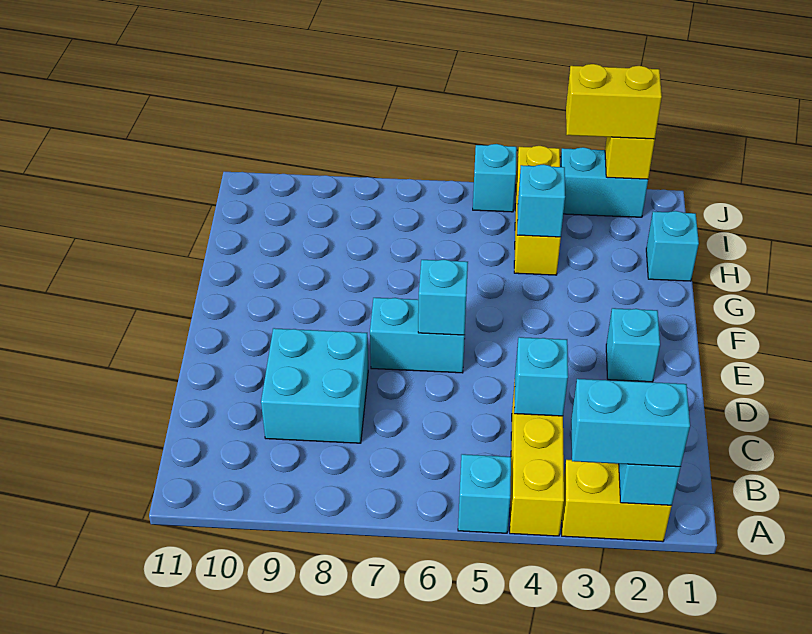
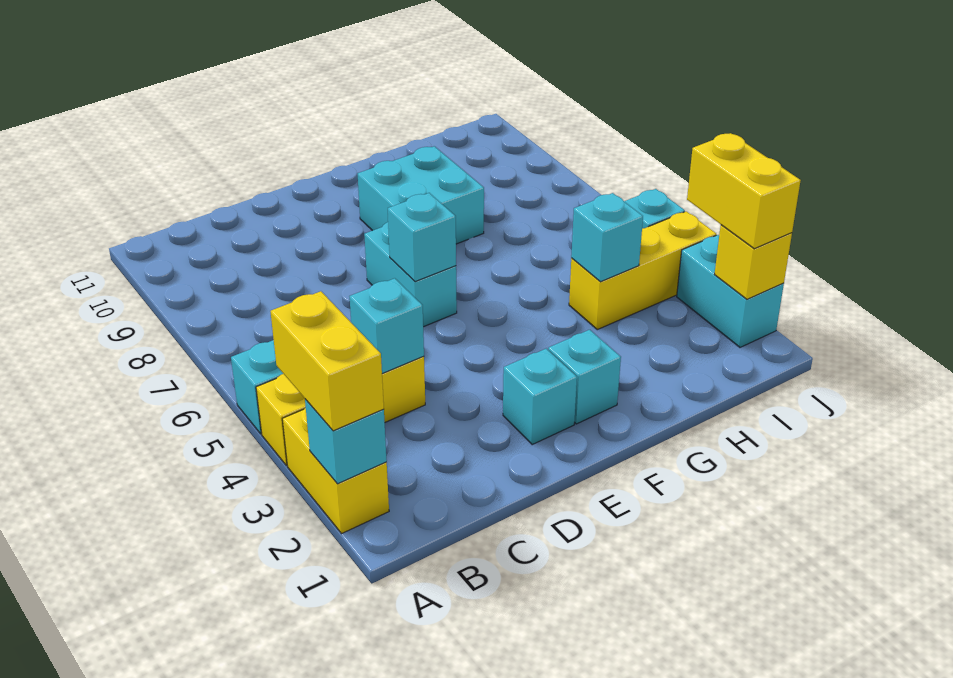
cyan brick A2:A3 level 3 -> yellow brick A2:A3 level 3
cyan brick C8:D9 level 1 -> cyan brick F8:G9 level 1
cyan brick H1 level 1 -> cyan brick F2 level 1

